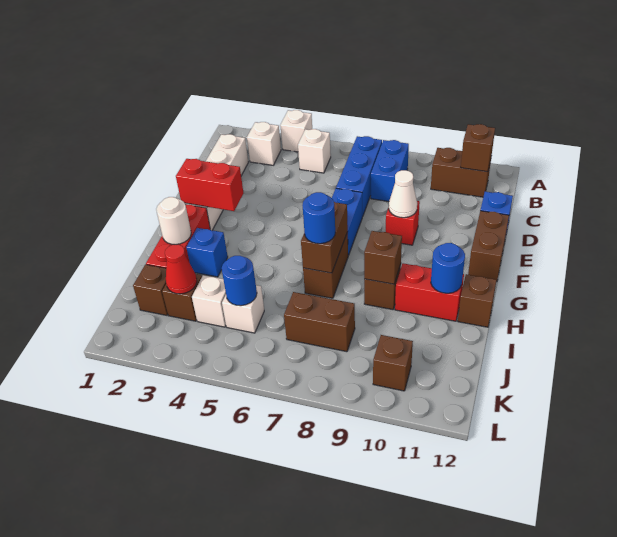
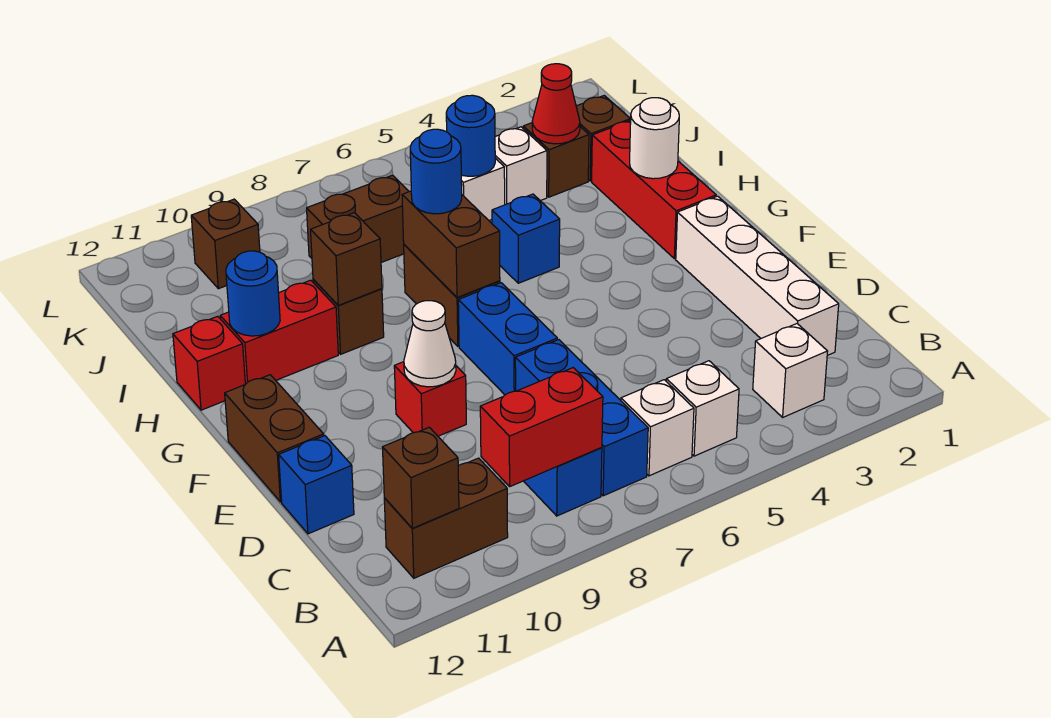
white brick A4 level 1 -> white brick B6 level 1
red brick F2:F3 level 2 -> red brick B8:B9 level 2
blue brick H3 level 1 -> blue brick H5 level 1
brown brick H12 level 1 -> red brick H12 level 1

